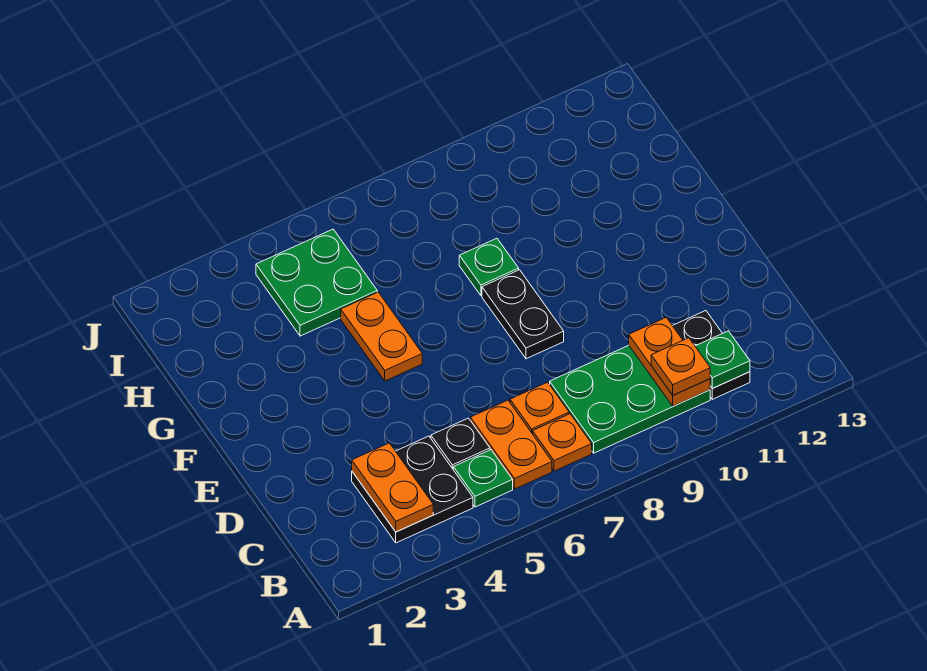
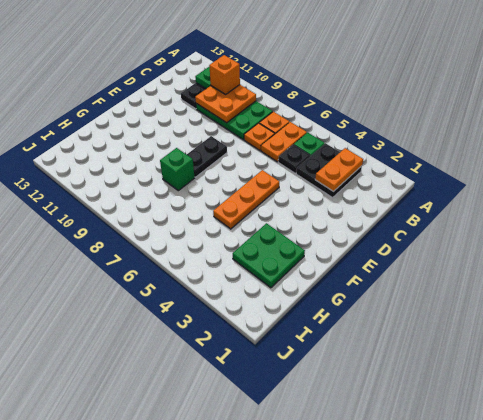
orange plate B10:C10 level 2 -> orange plate B9:C10 level 2
orange plate B10 level 3 -> orange brick B10 level 3
orange plate F5:G5 level 1 -> orange plate E5:G5 level 1
green plate G8 level 1 -> green brick G8 level 1
green plate H4:I5 level 1 -> green plate G2:H3 level 1

